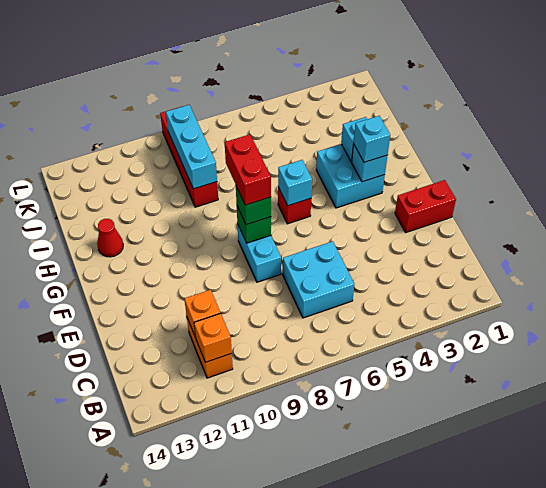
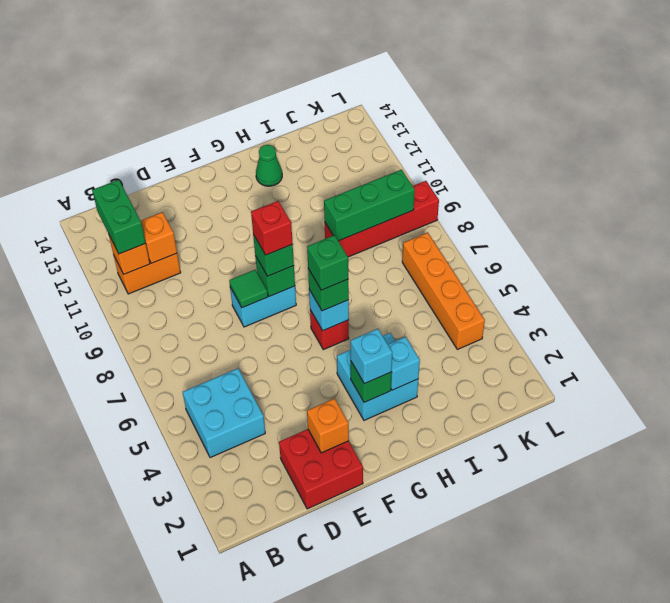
none -> green brick B11:B12 level 3
cyan brick C6:D7 level 1 -> cyan brick B4:C5 level 1
red brick E1:E2 level 1 -> red brick D1:E2 level 1
none -> orange brick E2 level 2
none -> green tile E8 level 2
red brick F8:G8 level 4 -> red brick F8 level 4
cyan brick G3 level 2 -> green brick G3 level 2
none -> green brick G6 level 3
none -> green brick G6 level 4
red cone H13 level 1 -> green cone H13 level 1
cyan brick I9:K9 level 2 -> green brick I9:K9 level 2
none -> orange brick K4:K7 level 1

